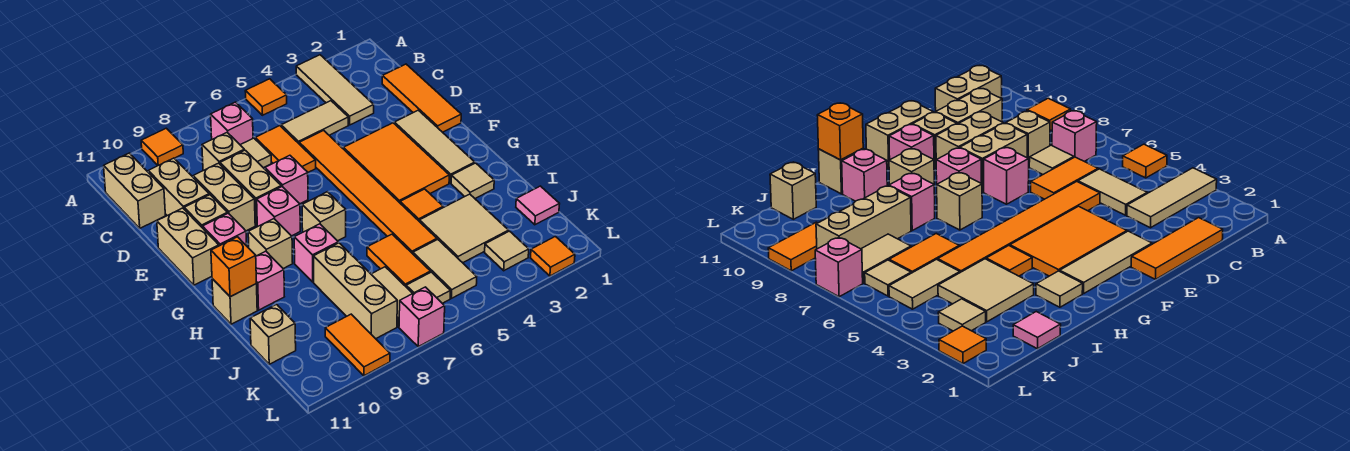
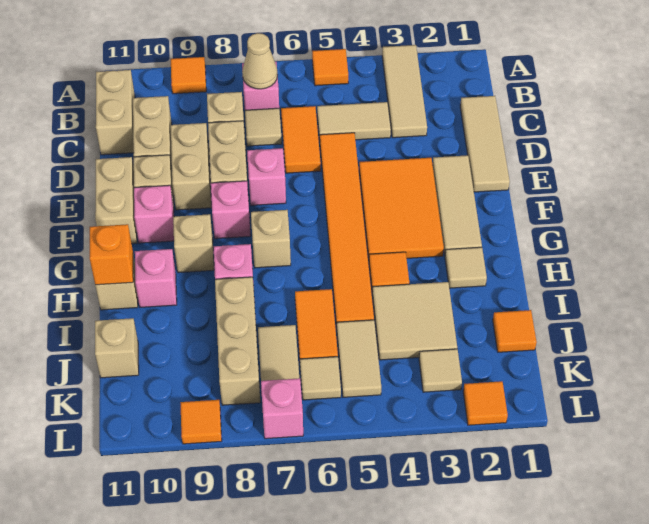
none -> tan cone B7 level 2
orange tile C1:E1 level 1 -> tan tile C1:E1 level 1
pink tile J1 level 1 -> orange tile J1 level 1
orange tile K9:L9 level 1 -> orange tile L9 level 1

